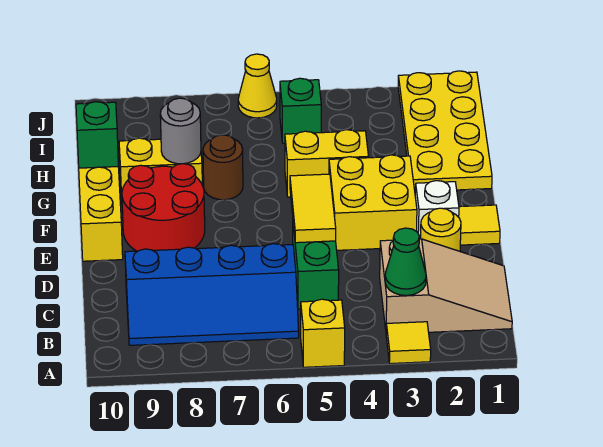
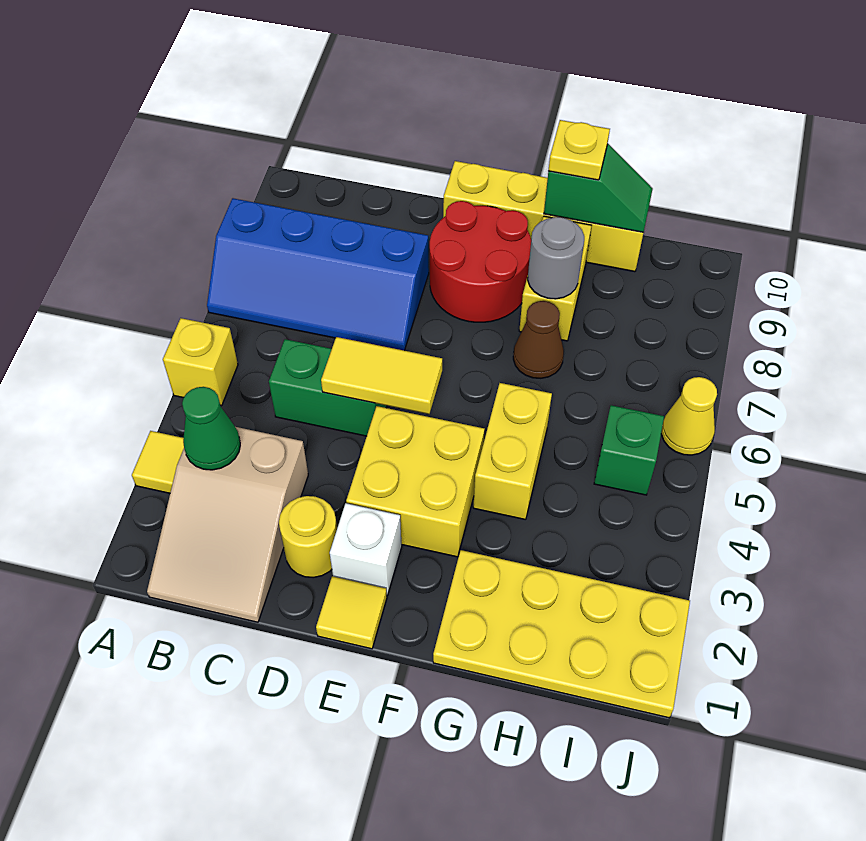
blue slope B6:C9 level 1 top C -> blue slope A7:D8 level 1 top 8
brown round brick G7 level 1 -> brown cone G7 level 1
none -> yellow plate G10 level 3

